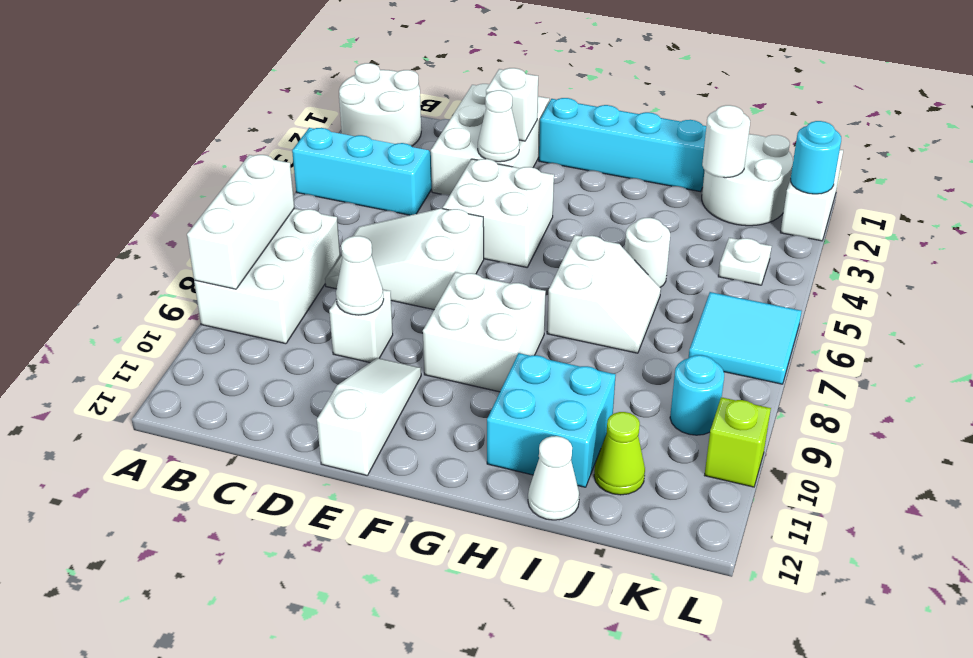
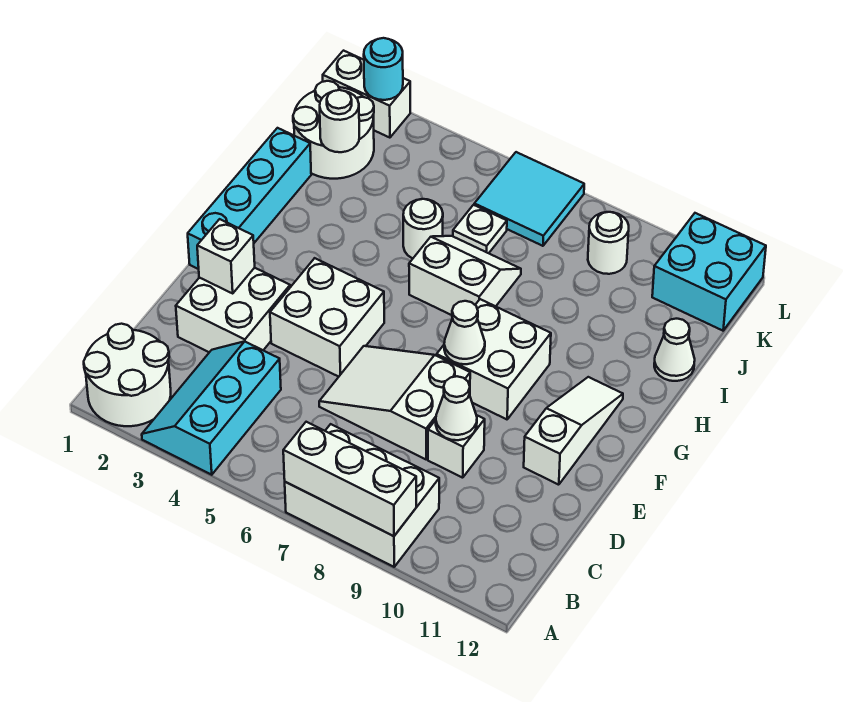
white slope C6:E7 level 1 top E -> white slope D6:E8 level 1 top 8
white brick D1:E3 level 1 -> white brick D2:E3 level 1
white cone E3 level 2 -> white cone F8 level 2
white slope E10:E12 level 1 top 12 -> white slope E11:G11 level 1 top E
cyan brick H10:I11 level 1 -> cyan brick K11:L12 level 1
lime cone J11 level 1 -> none
white plate K4 level 1 -> white plate J6 level 1
cyan round brick K9 level 1 -> white round brick K9 level 1
lime brick L10 level 1 -> none

